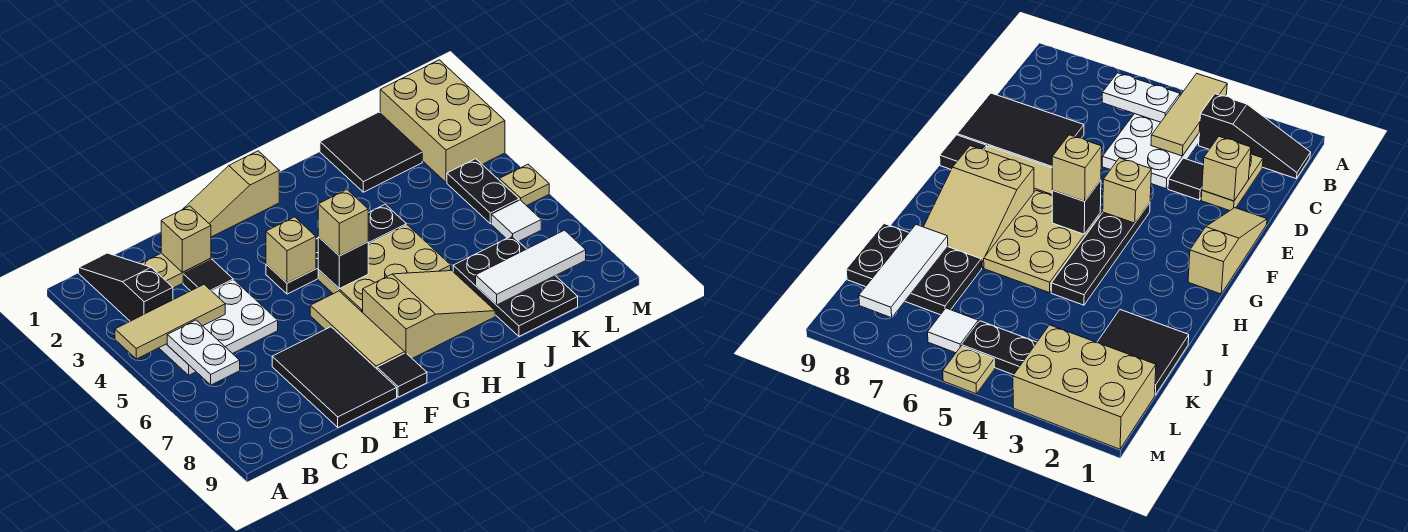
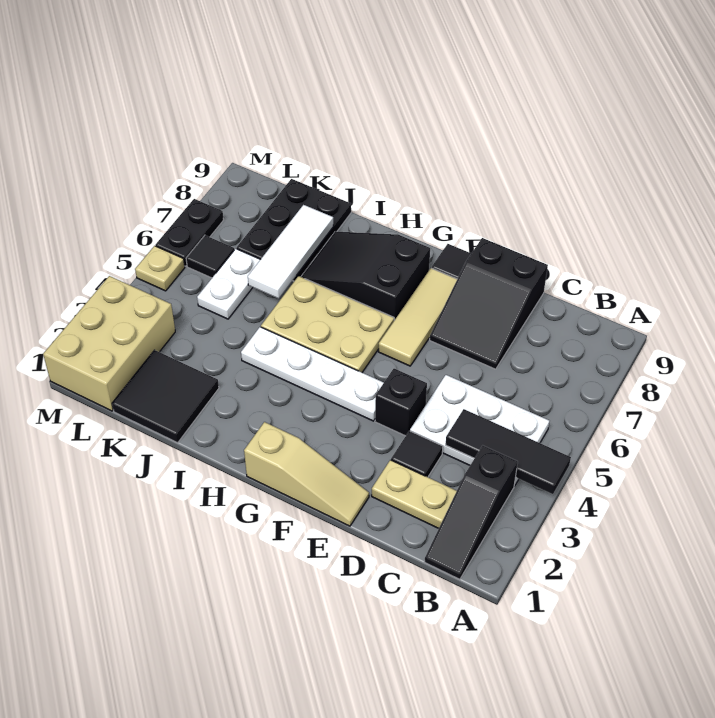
tan tile A4:C4 level 2 -> black tile A4:C4 level 2
white plate B5:B6 level 2 -> white plate K5:K6 level 1
tan brick D2 level 2 -> none
black tile D7:E9 level 1 -> black slope D7:E9 level 1 top 9
black plate F4:I4 level 1 -> white plate F4:I4 level 1
tan brick F4 level 2 -> none
black brick G5 level 2 -> black brick E4 level 1
tan brick G5 level 3 -> none
tan slope G7:I8 level 1 top G -> black slope G7:I8 level 1 top G
white tile J8:L8 level 2 -> white tile J6:J8 level 2
black plate L4:L5 level 1 -> black plate M6:M7 level 1
white tile L6 level 1 -> black tile L6 level 1

